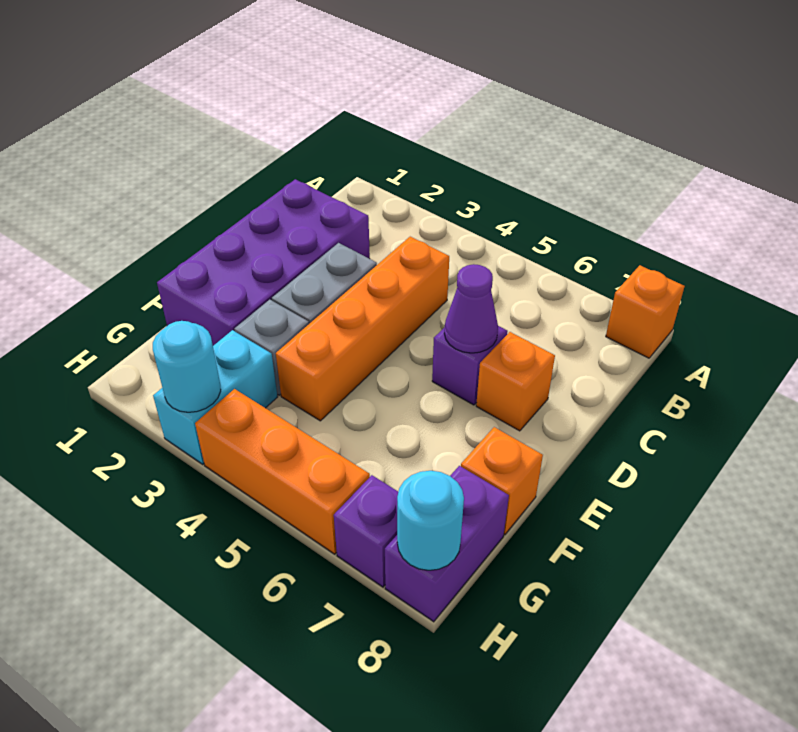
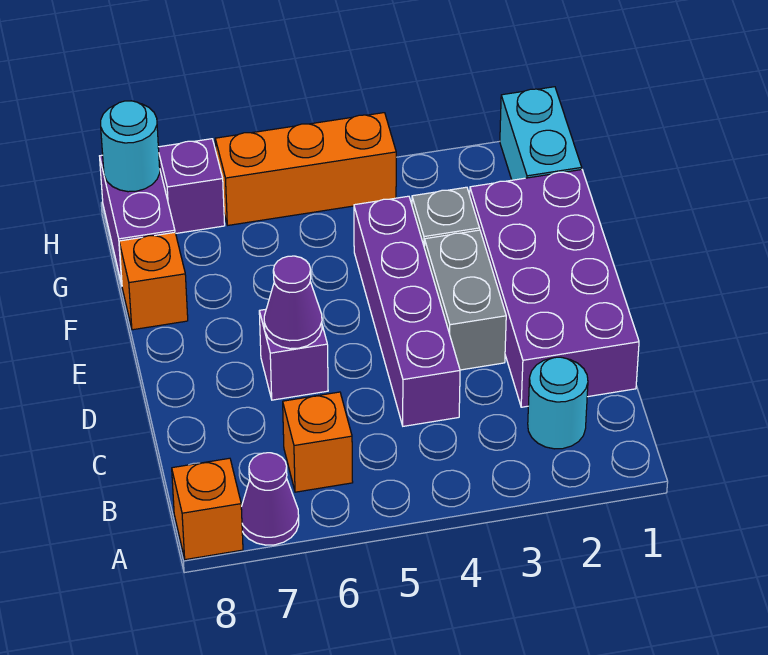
none -> purple cone A7 level 1
orange brick C4:F4 level 1 -> purple brick C4:F4 level 1
orange brick D7 level 1 -> orange brick B6 level 1
cyan brick G3:H3 level 1 -> cyan brick G1:H1 level 1
cyan round brick H3 level 2 -> cyan round brick B2 level 1

